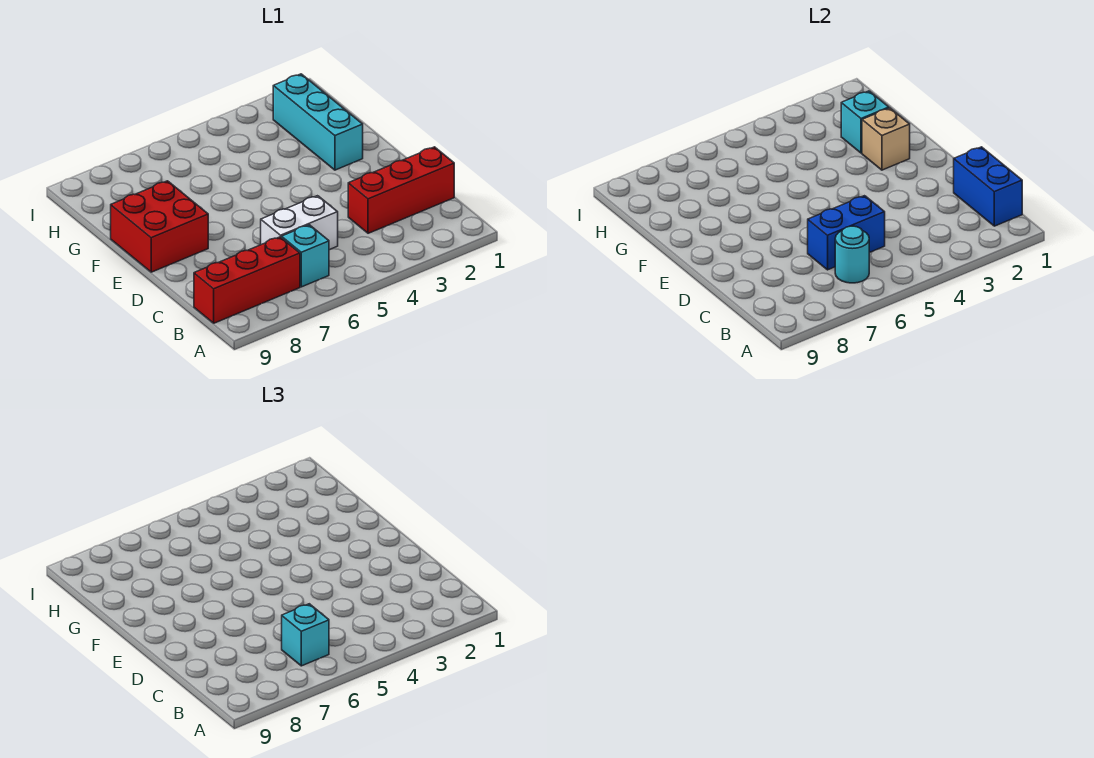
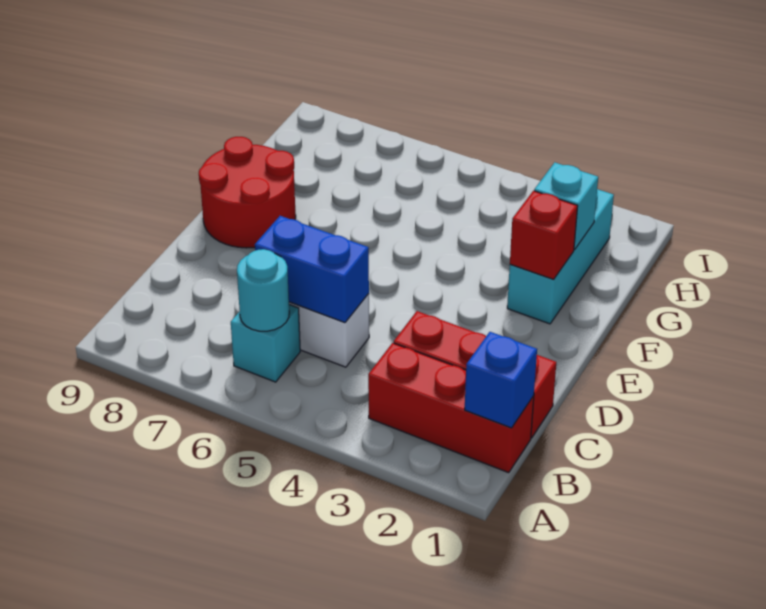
blue brick B1:C1 level 2 -> blue brick B1 level 2
cyan brick B6 level 3 -> none
red brick B7:B9 level 1 -> red brick B1:B3 level 1
red brick E8:F9 level 1 -> red round brick E8:F9 level 1
tan brick F2 level 2 -> red brick F2 level 2

